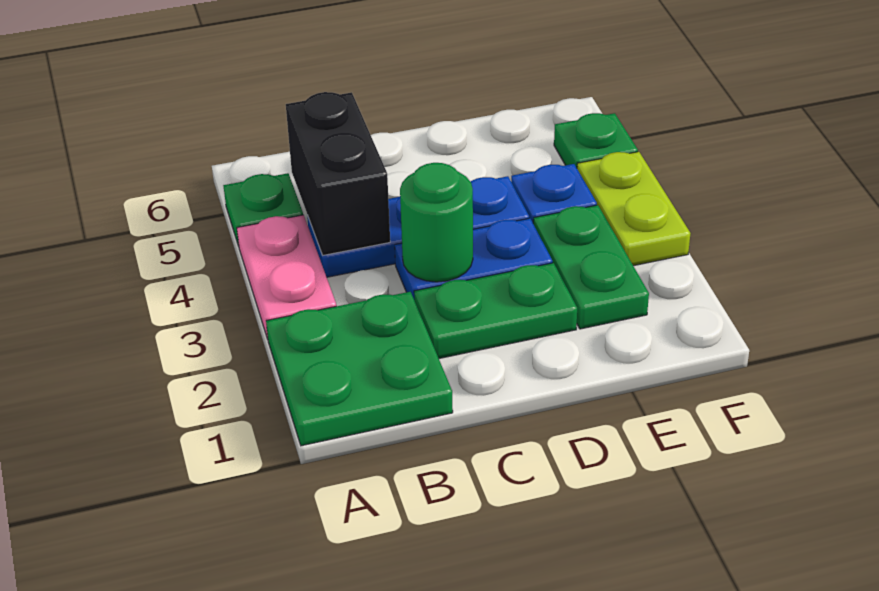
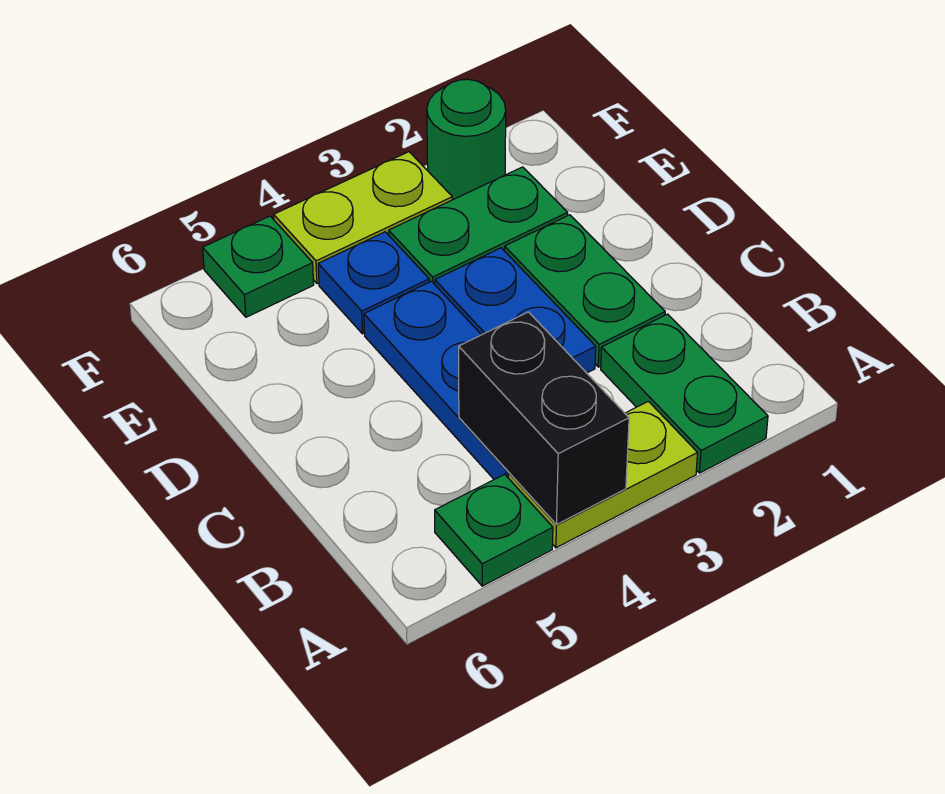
green plate A1:B2 level 1 -> green plate A2:B2 level 1
pink plate A3:A4 level 1 -> lime plate A3:A4 level 1
black brick B4:B5 level 2 -> black brick A4:B4 level 2
green round brick C3 level 2 -> green round brick F2 level 1

